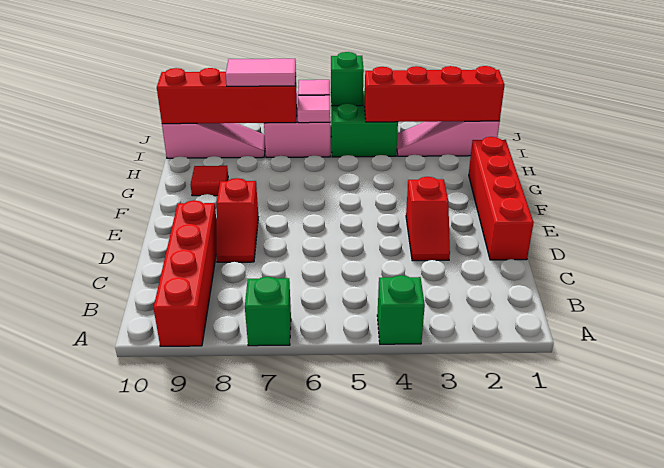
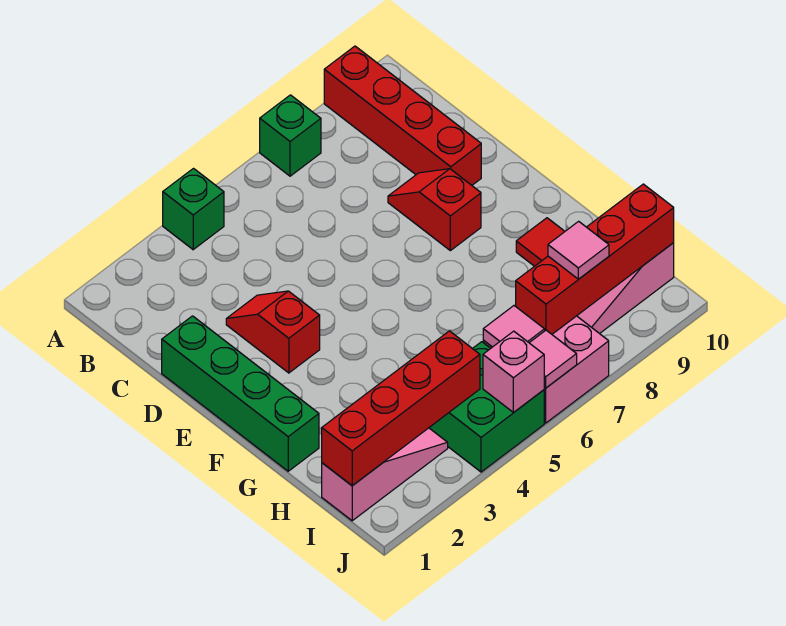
red brick D1:G1 level 1 -> green brick D1:G1 level 1
pink tile I7:I8 level 3 -> pink tile I8 level 3
green brick J5 level 2 -> pink brick J5 level 2

